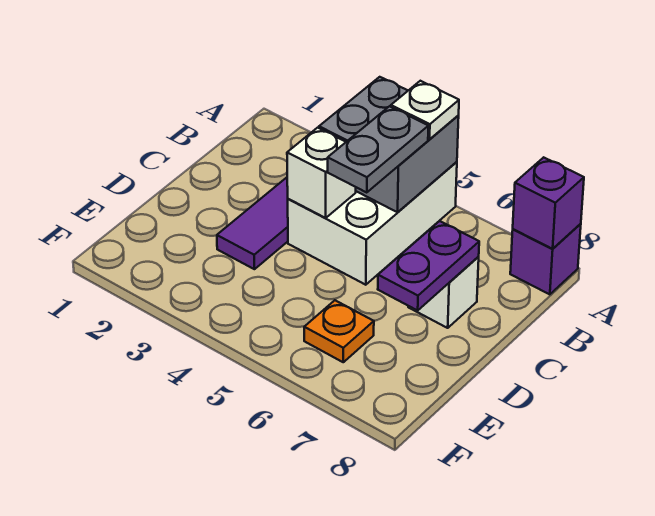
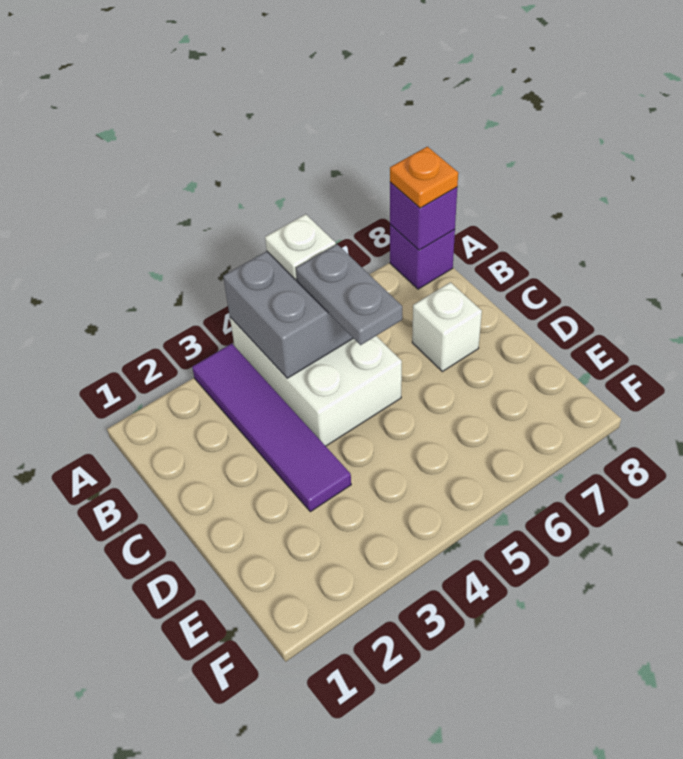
white brick C4 level 2 -> none
purple plate C7:D7 level 2 -> none
orange plate E6 level 1 -> orange plate A8 level 3

